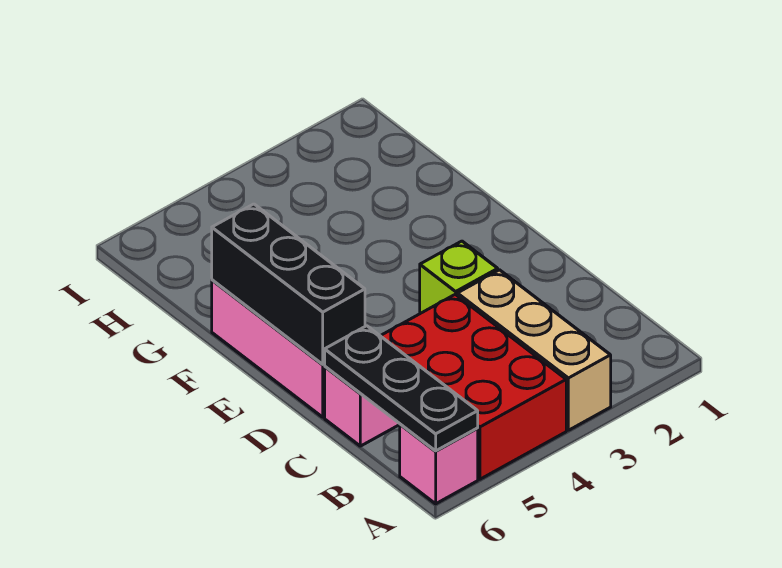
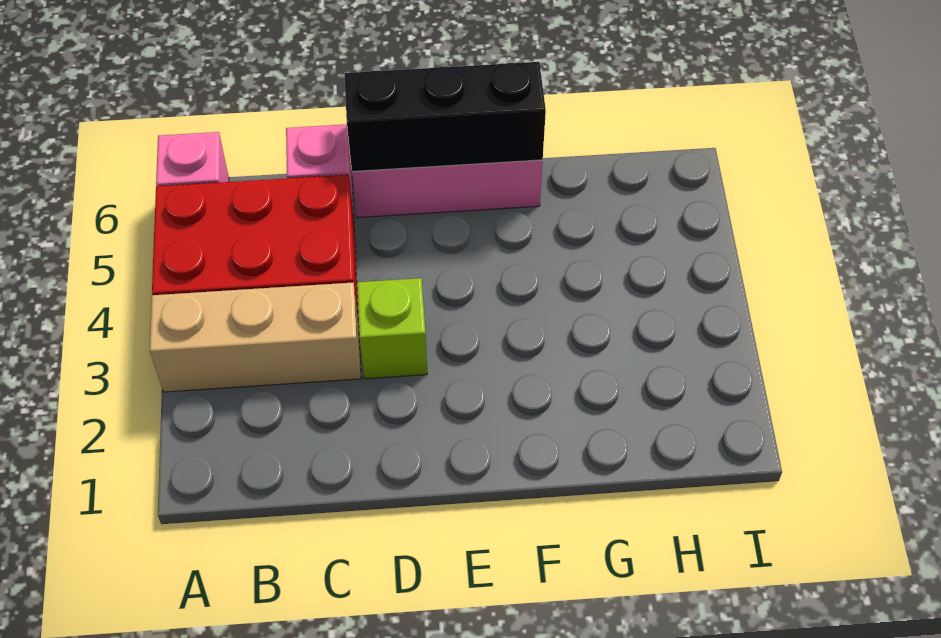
black plate A6:C6 level 2 -> none

